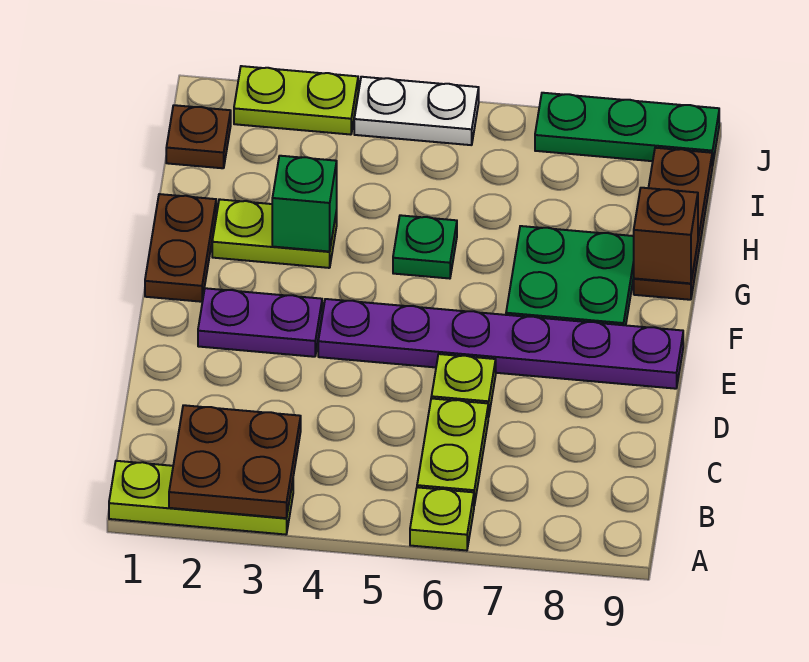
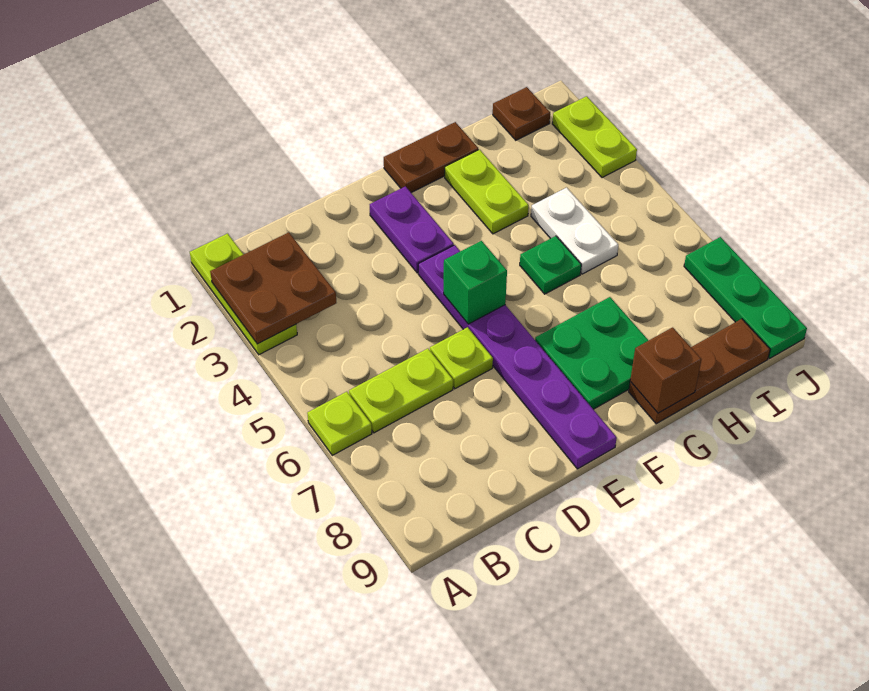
green brick G3 level 2 -> green brick E5 level 2
white plate J4:J5 level 1 -> white plate H4:H5 level 1

